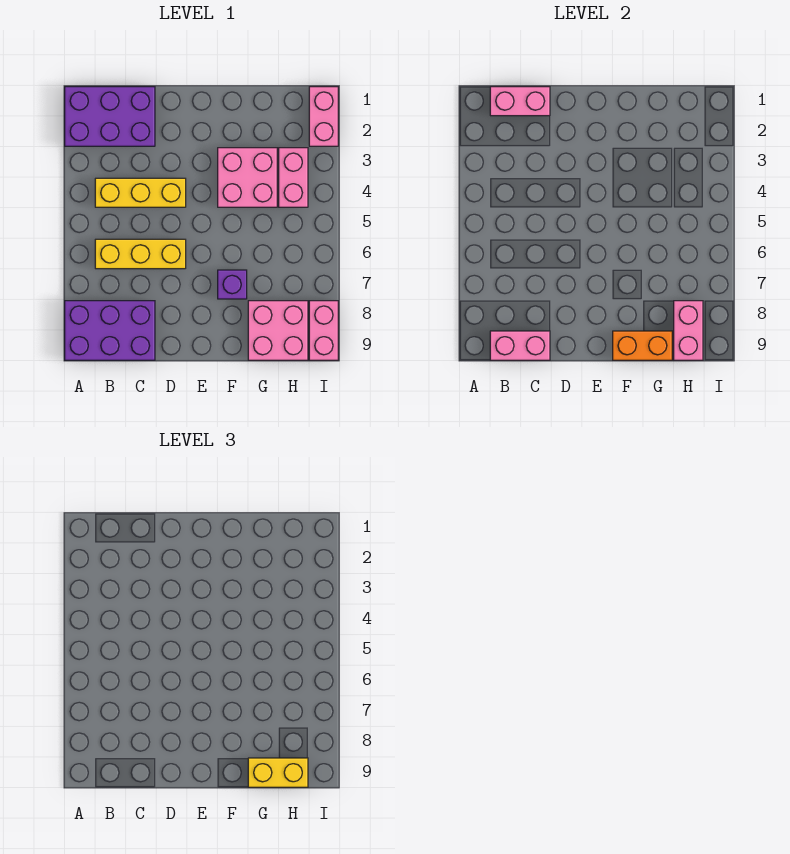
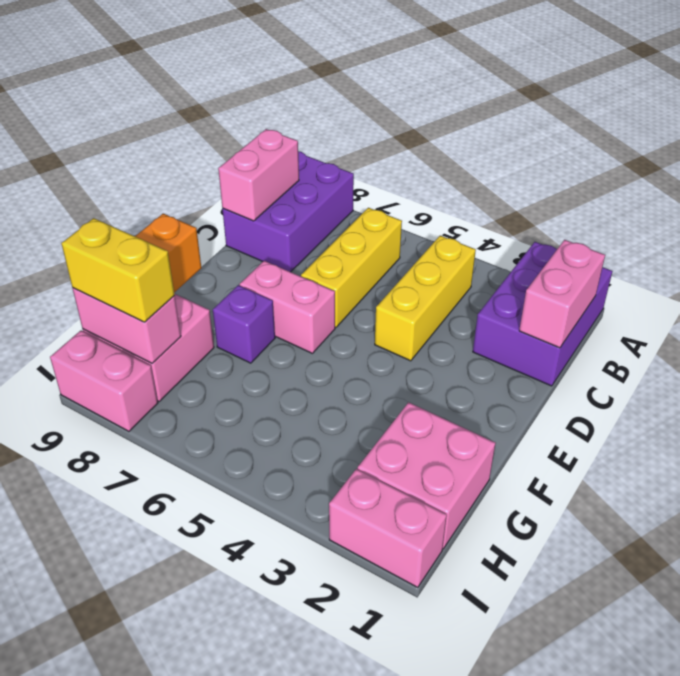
pink brick F3:G4 level 1 -> pink brick G1:H2 level 1
yellow brick G9:H9 level 3 -> yellow brick H8:H9 level 3
pink brick H3:H4 level 1 -> pink brick E6:E7 level 1

